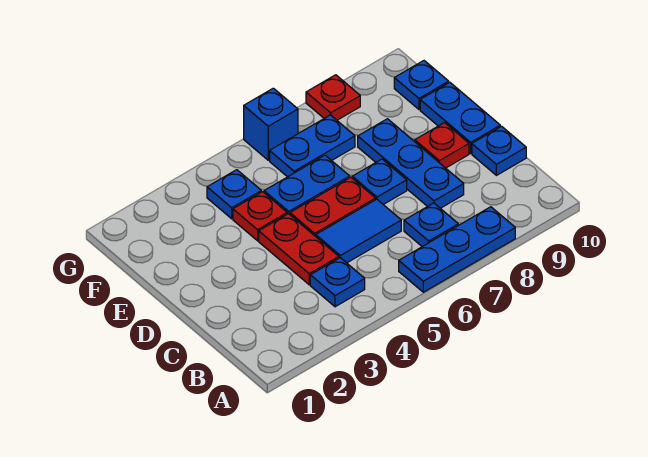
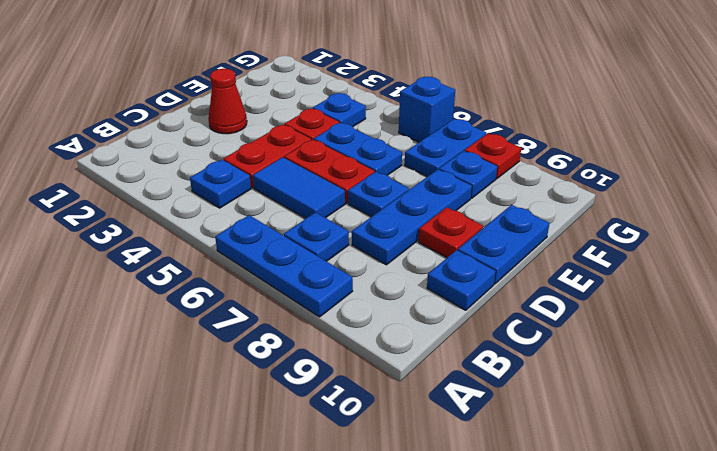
none -> red cone D2 level 1
blue plate F6:F7 level 1 -> blue plate F7:G7 level 1
blue plate F10 level 1 -> blue plate F8 level 1

